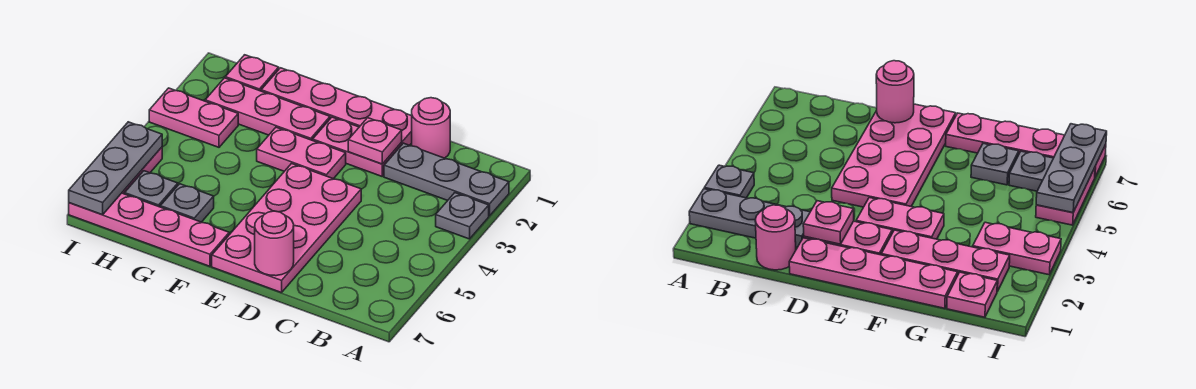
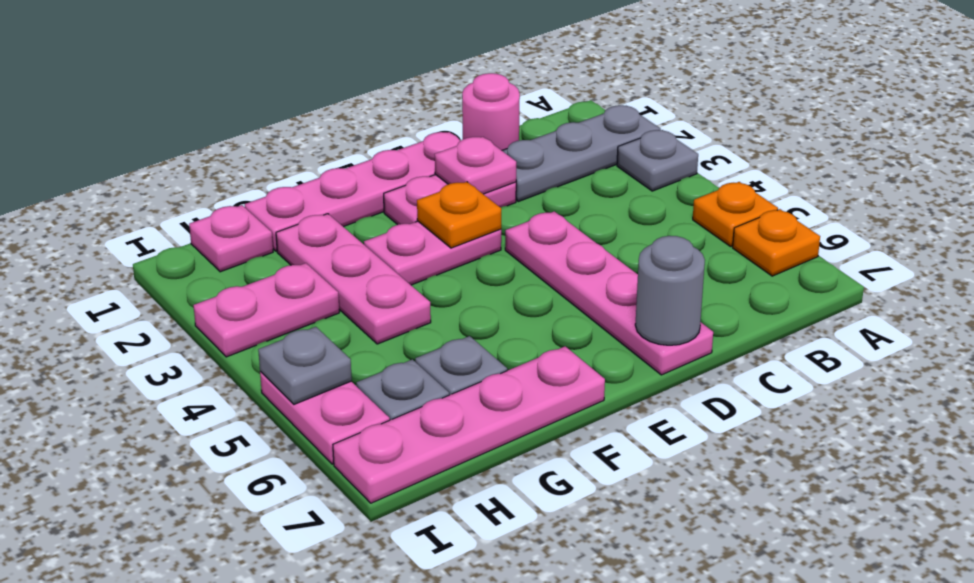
none -> orange plate A5 level 1
none -> orange plate A6 level 1
pink plate D4:E7 level 1 -> pink plate D4:D7 level 1
pink round brick D7 level 2 -> grey round brick D7 level 2
none -> orange plate E3 level 2
pink plate F2:H2 level 1 -> pink plate G2:G4 level 1
grey plate I5:I7 level 2 -> grey plate I5 level 2

